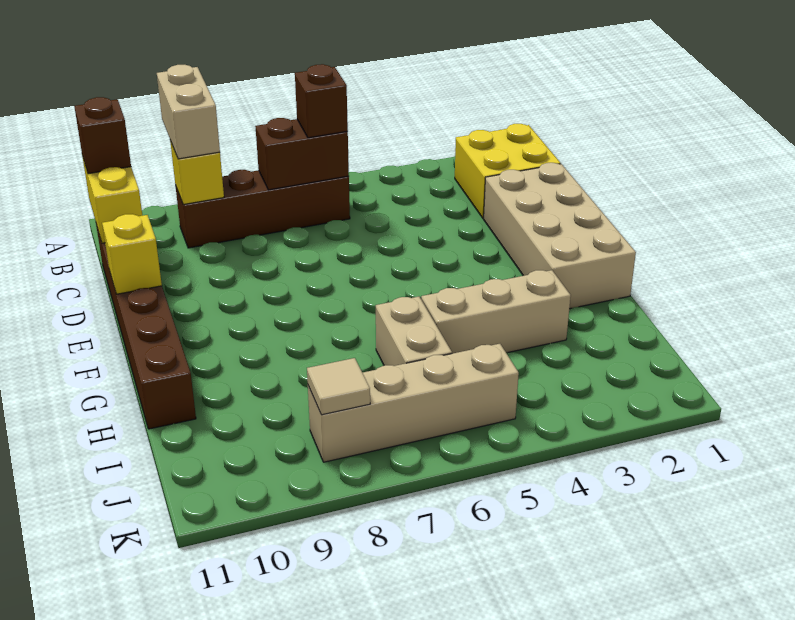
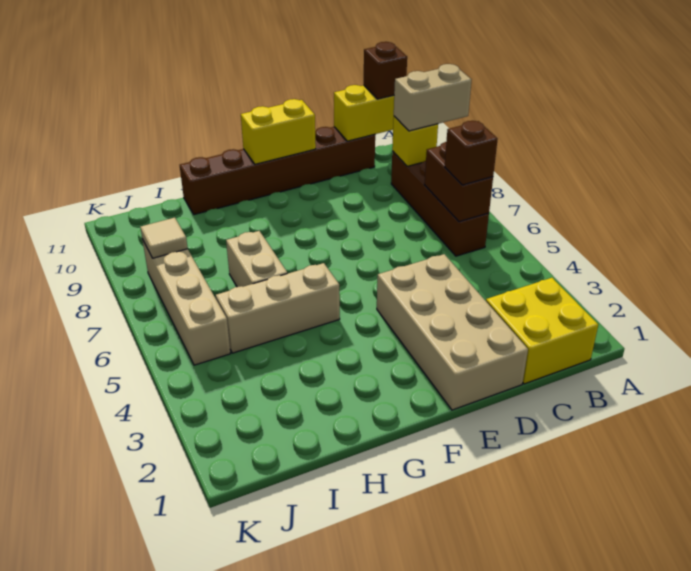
tan brick D1:G2 level 1 -> tan brick D1:E4 level 1
yellow brick E11 level 2 -> yellow brick E11:F11 level 2
tan brick H3:H5 level 1 -> tan brick G5:I5 level 1
tan brick H6:I6 level 1 -> tan brick H6:H7 level 1

